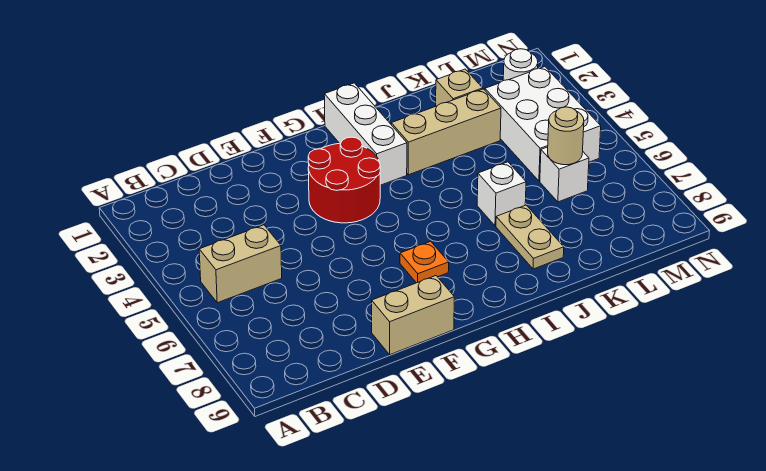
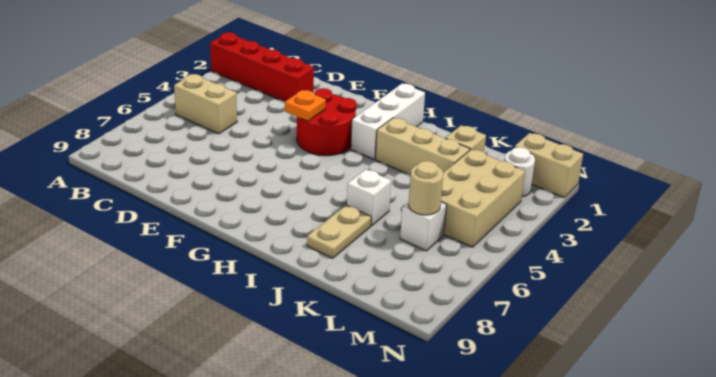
none -> red brick A2:D2 level 1
tan brick E9:F9 level 1 -> tan brick M1:N1 level 1
orange plate G7 level 1 -> orange plate F4 level 2
white brick L3:M5 level 1 -> tan brick L3:M5 level 1

